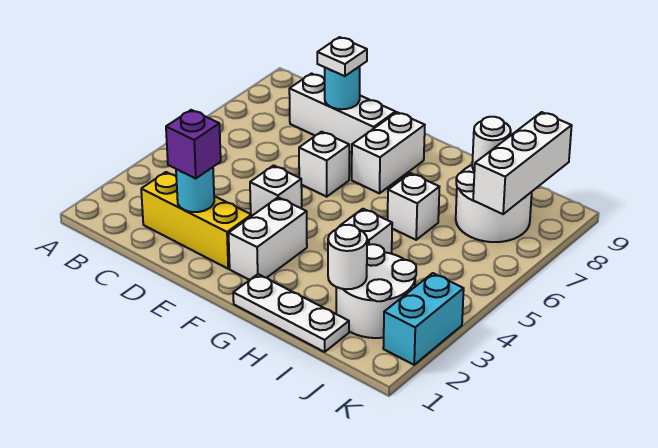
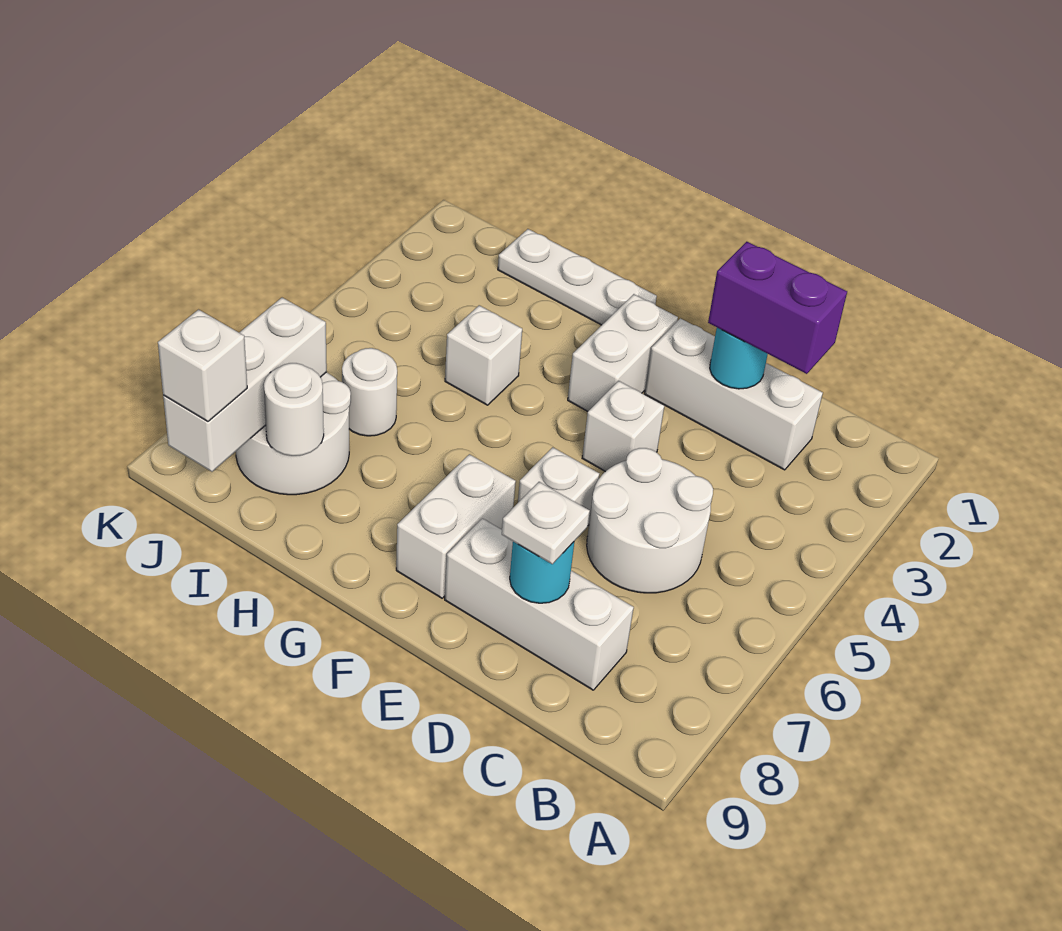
yellow brick C2:E2 level 1 -> white brick C2:E2 level 1
purple brick D2 level 3 -> purple brick C2:D2 level 3
white brick H6 level 1 -> white brick J9 level 3
white round brick I2:J3 level 1 -> white round brick C5:D6 level 1
white round brick I2 level 2 -> white round brick I6 level 1
cyan brick K2:K3 level 1 -> none

